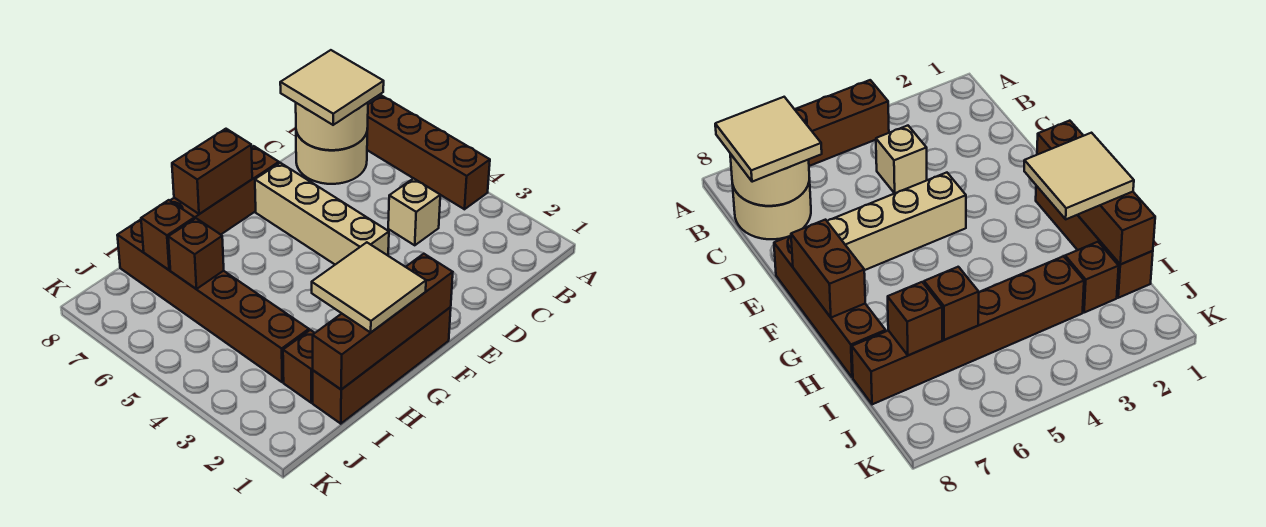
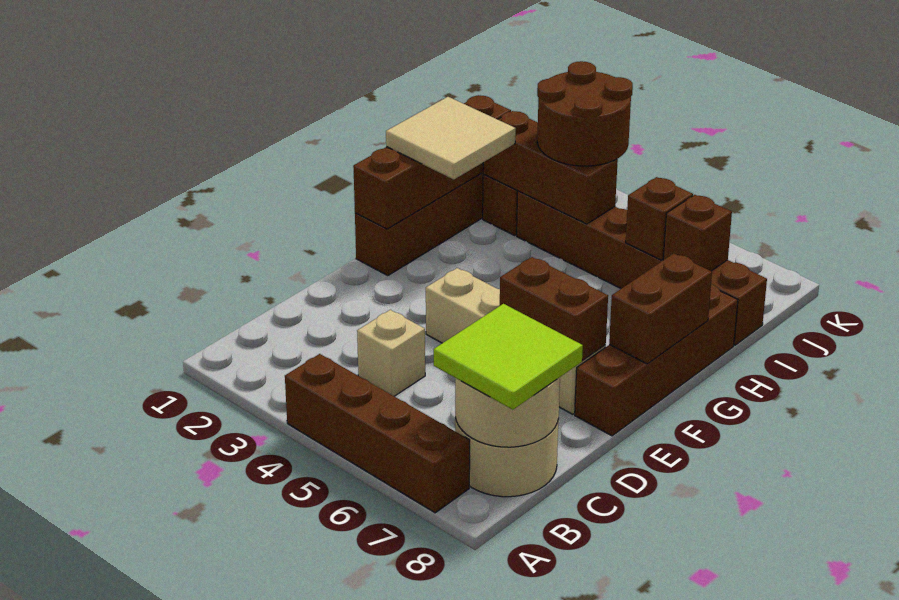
tan tile B7:C8 level 3 -> lime tile B7:C8 level 3
none -> brown brick E6:E7 level 2
none -> brown brick I2:I4 level 2
none -> brown round brick I3:J4 level 3

